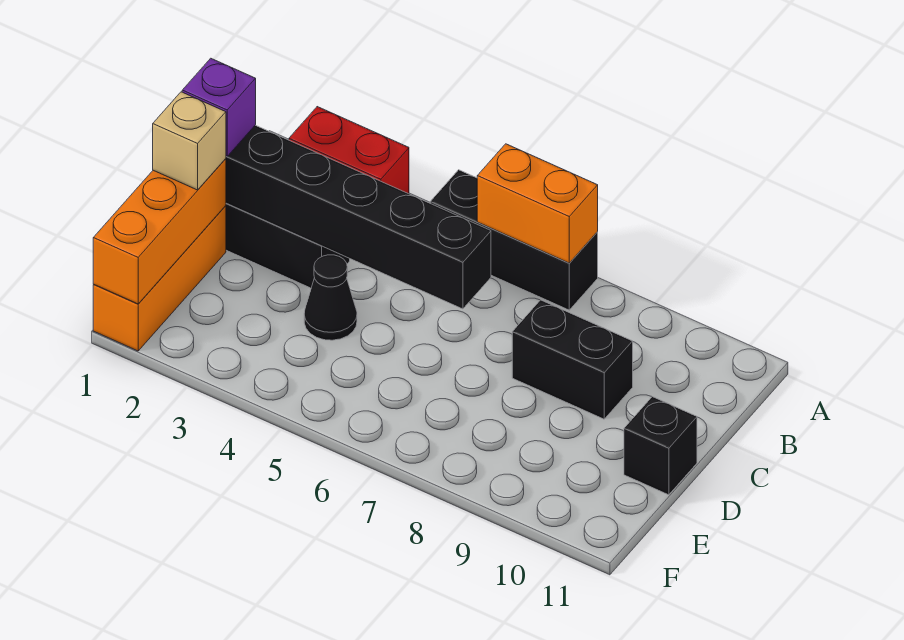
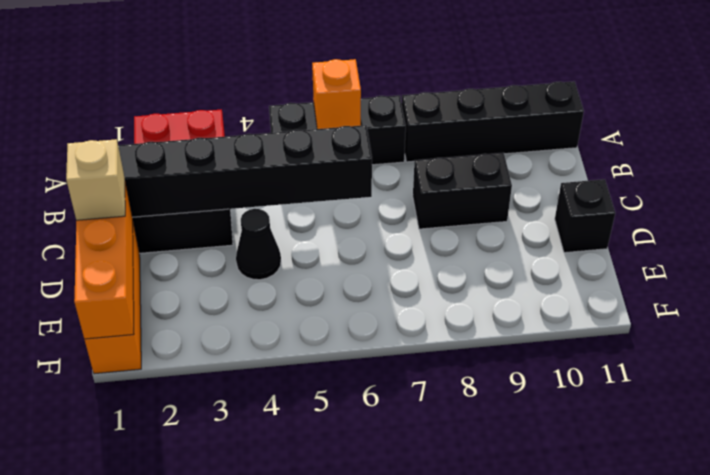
orange brick A6:A7 level 2 -> orange brick A6 level 2
none -> black brick A8:A11 level 1
purple brick C1 level 3 -> none

